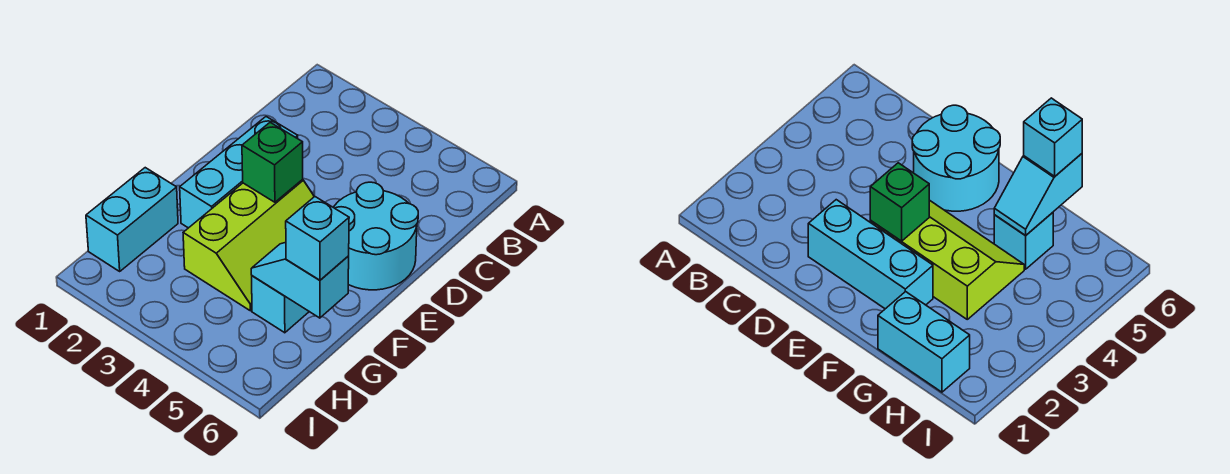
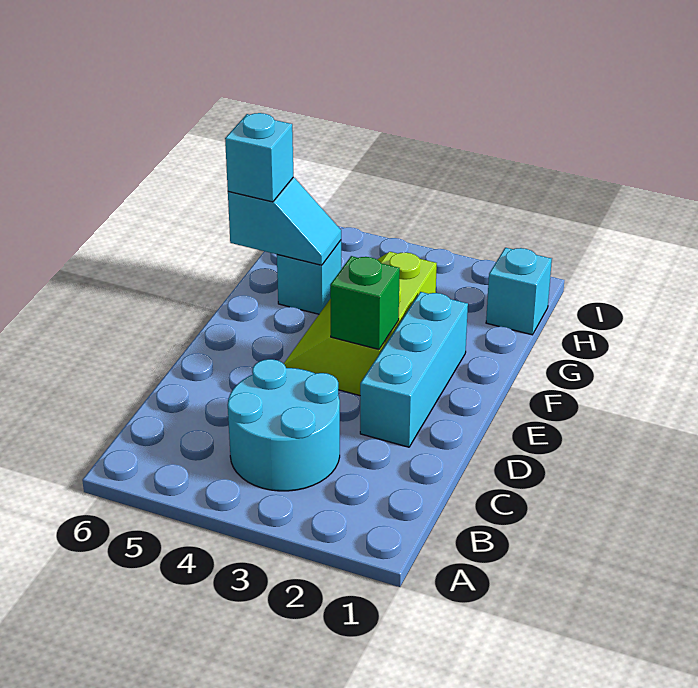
cyan round brick D5:E6 level 1 -> cyan round brick B3:C4 level 1
cyan brick G1:H1 level 1 -> cyan brick H1 level 1

